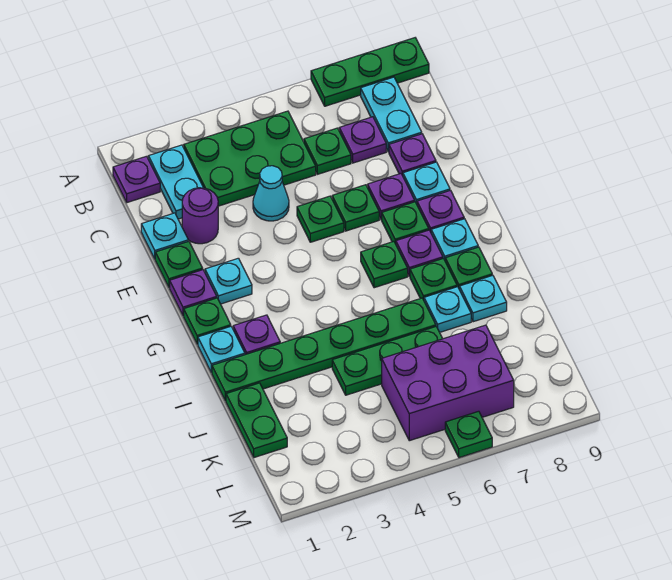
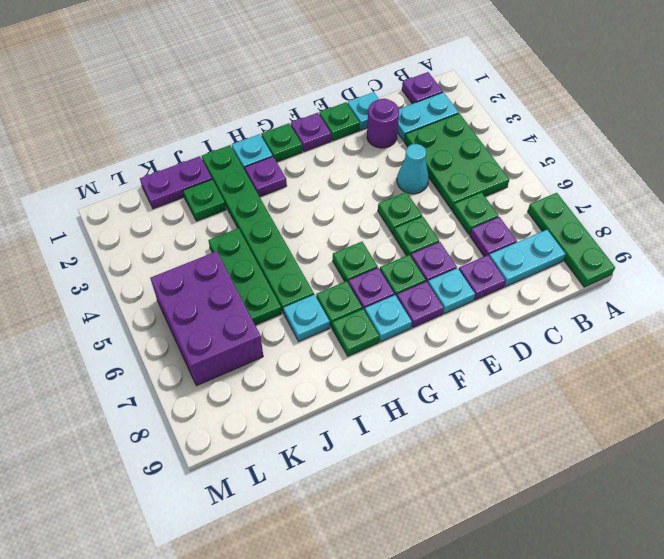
cyan plate F2 level 1 -> none
cyan plate I8 level 1 -> none
green plate J1:K1 level 1 -> purple plate J1:K1 level 1
green plate M6 level 1 -> green plate J2 level 1

